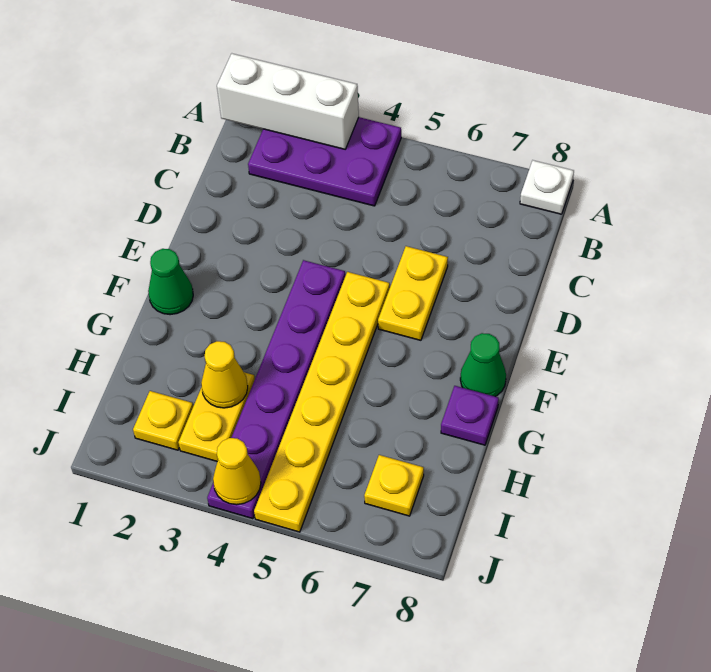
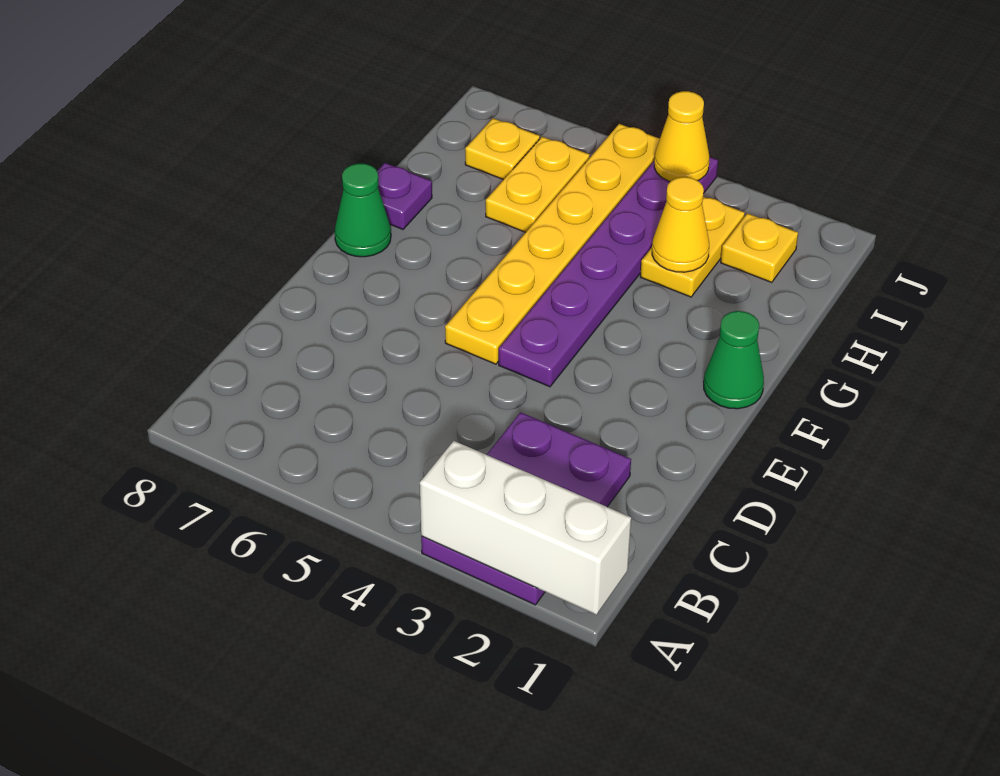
purple plate A2:B4 level 1 -> purple plate A2:C3 level 1
white plate A8 level 1 -> none
yellow plate D6:E6 level 1 -> yellow plate H6:I6 level 1

